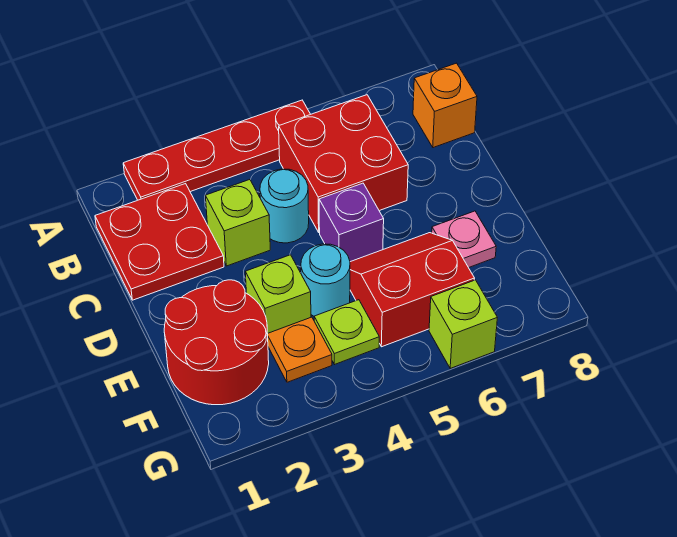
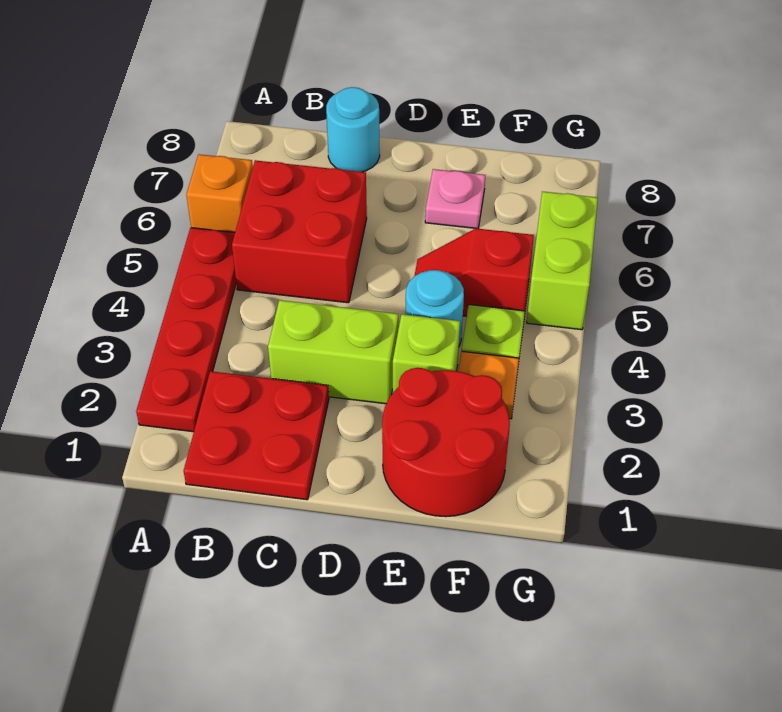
orange brick B8 level 1 -> orange brick A6 level 1
lime brick C3 level 1 -> lime brick C3:D3 level 1
cyan round brick C4 level 1 -> cyan round brick C8 level 1
purple brick D5 level 1 -> none
red slope E5:F6 level 1 top F -> red slope E5:F5 level 1 top F
lime brick G6 level 1 -> lime brick G5:G6 level 1

